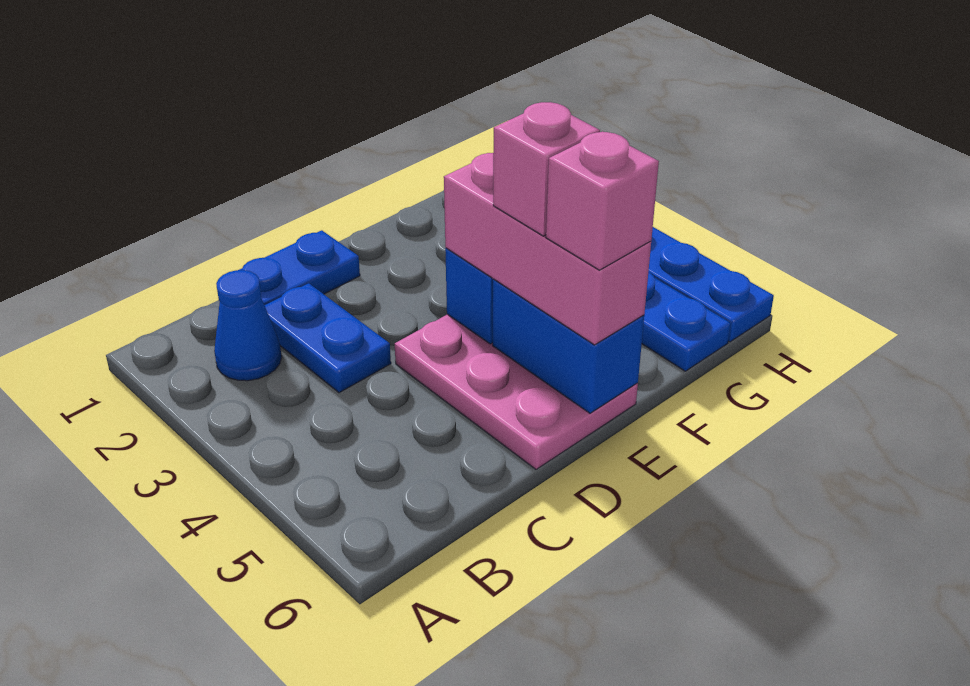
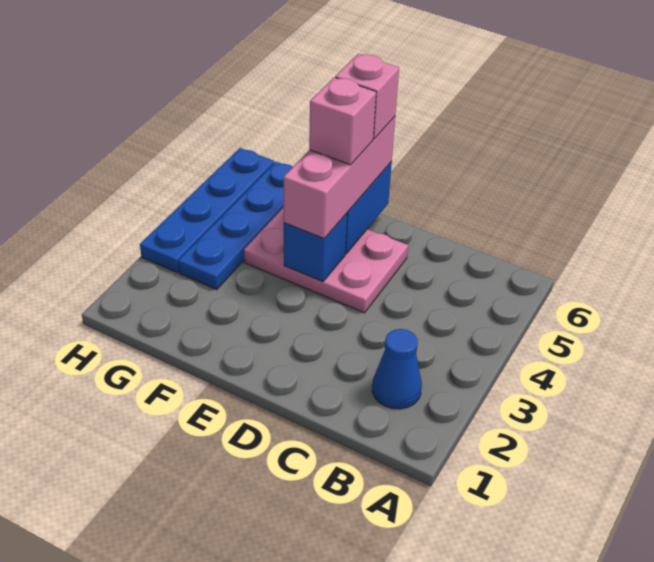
blue plate C1:D1 level 1 -> none
blue plate C2:C3 level 1 -> none
pink plate D4:E6 level 1 -> pink plate D4:F5 level 1

